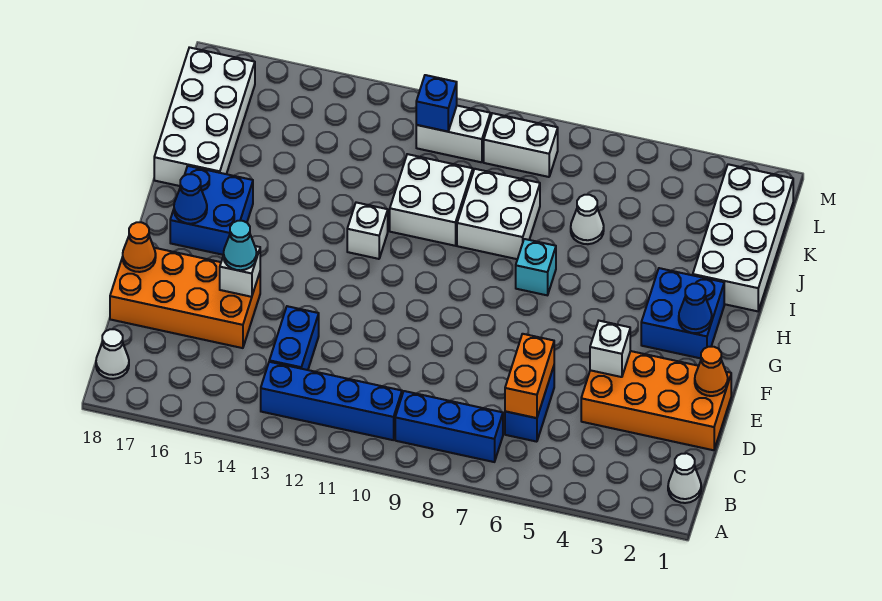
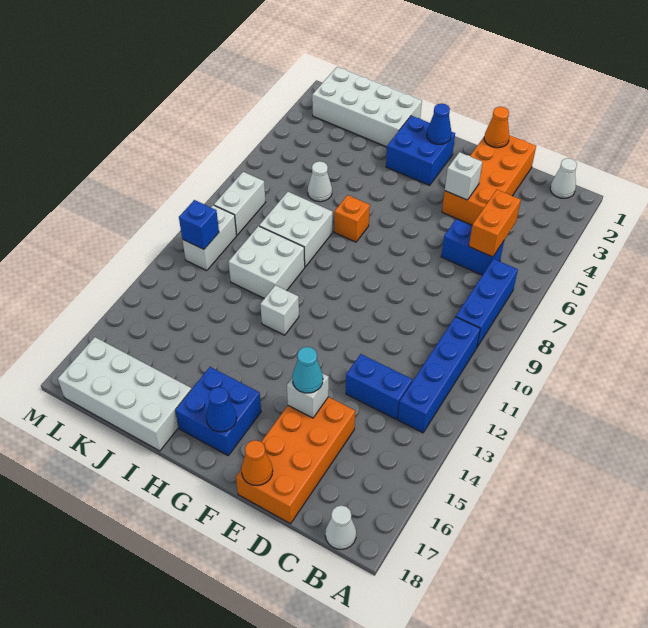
orange brick C6:D6 level 2 -> orange brick C5:C6 level 2
cyan brick H7 level 1 -> orange brick H7 level 1

